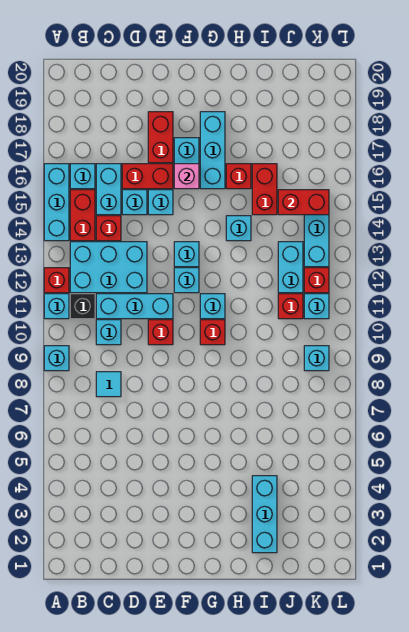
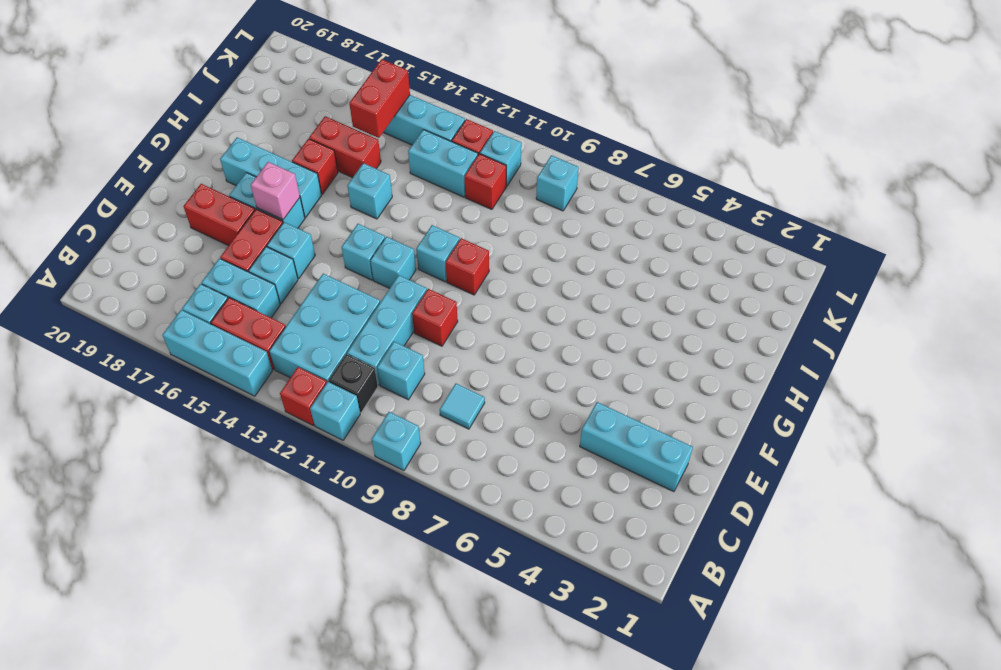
red brick C14 level 1 -> none
cyan brick I2:I4 level 1 -> cyan brick D2:D4 level 1

